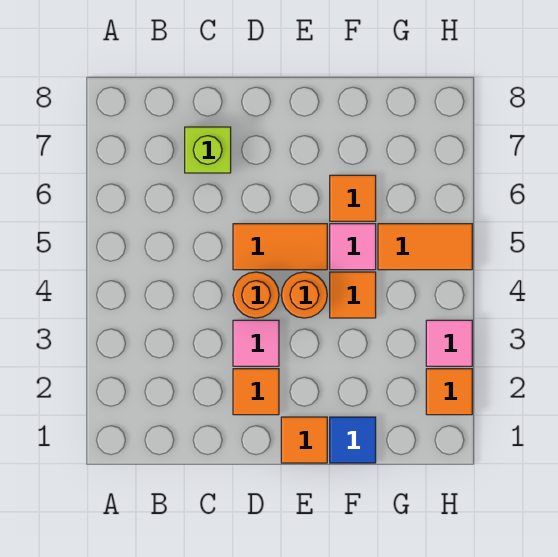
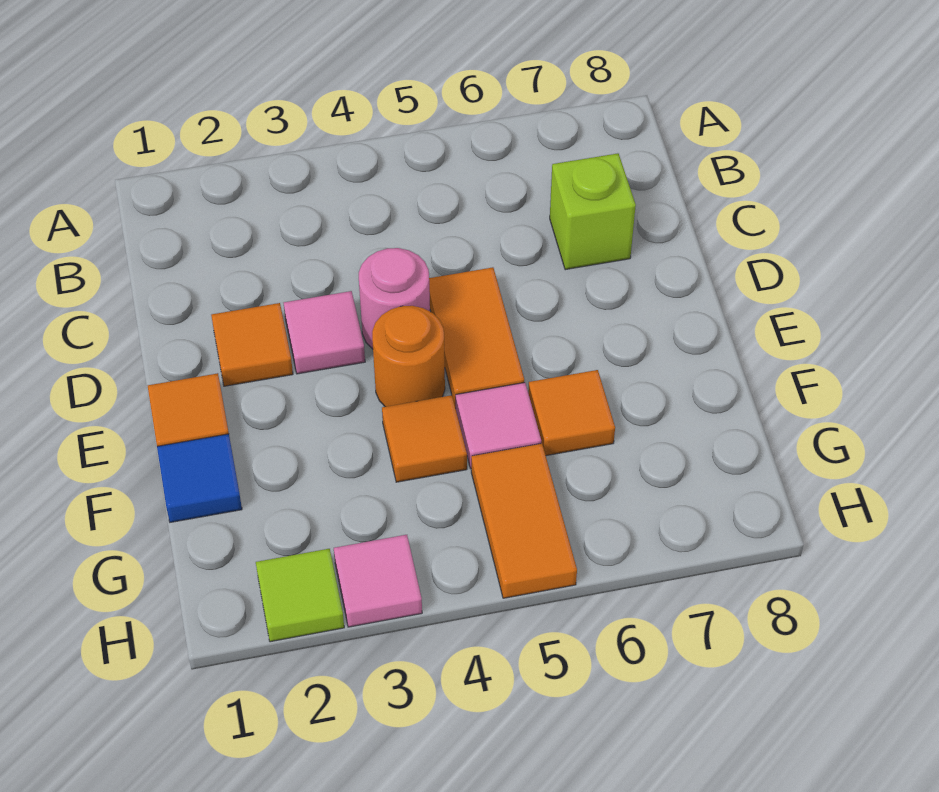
orange round brick D4 level 1 -> pink round brick D4 level 1
orange tile H2 level 1 -> lime tile H2 level 1

